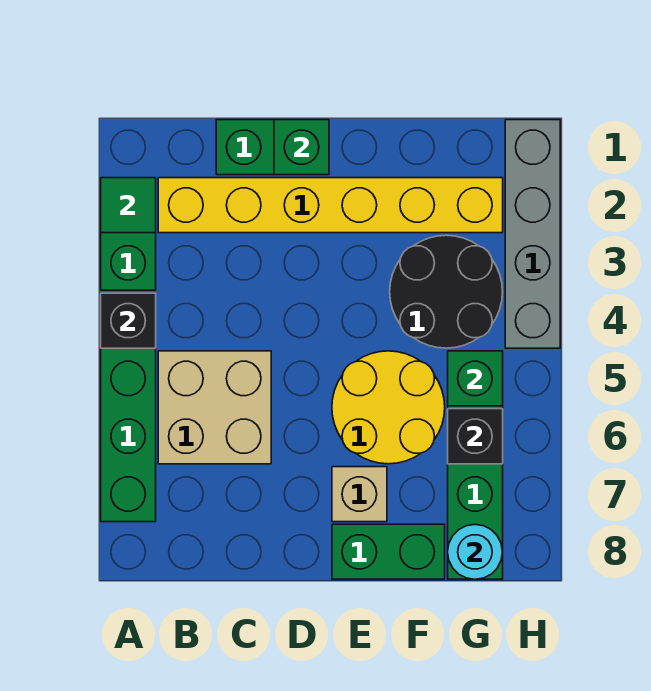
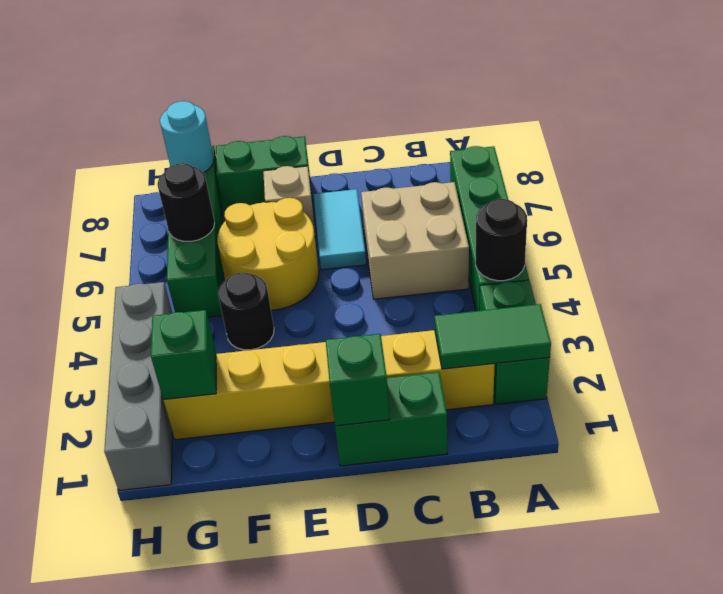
green tile A2 level 2 -> green tile A2:B2 level 2
black brick A4 level 2 -> black round brick A4 level 2
none -> cyan tile D6:D7 level 1
black round brick F3:G4 level 1 -> black round brick F4 level 1
green brick G5 level 2 -> green brick G2 level 2
black brick G6 level 2 -> black round brick G6 level 2

